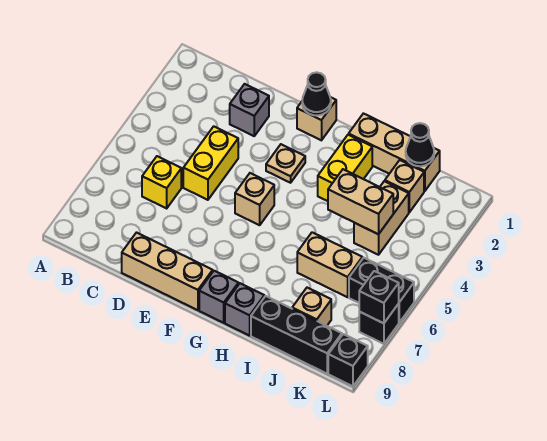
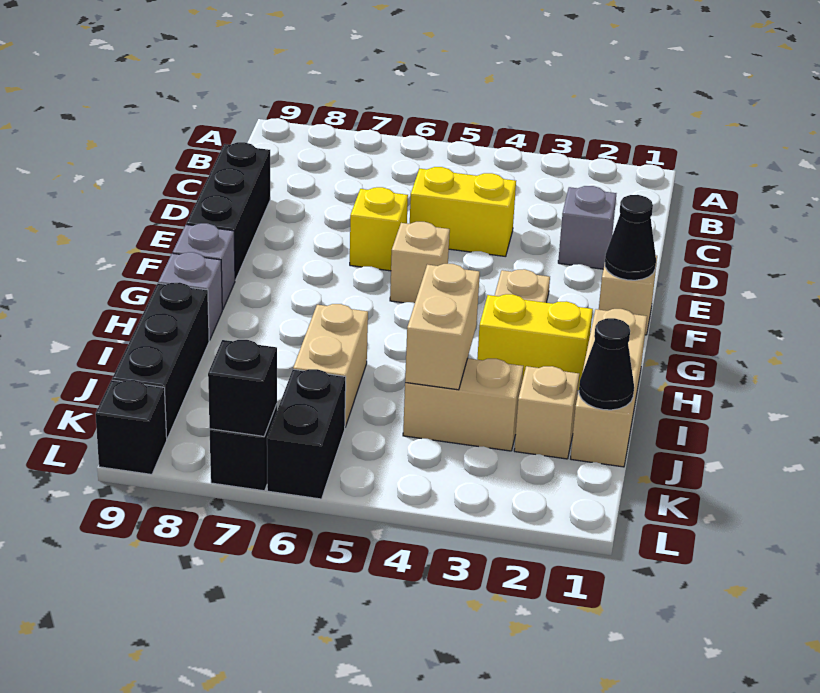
yellow brick C6 level 1 -> yellow brick E6 level 1
tan brick D9:F9 level 1 -> black brick D9:F9 level 1
tan brick J8 level 1 -> none

